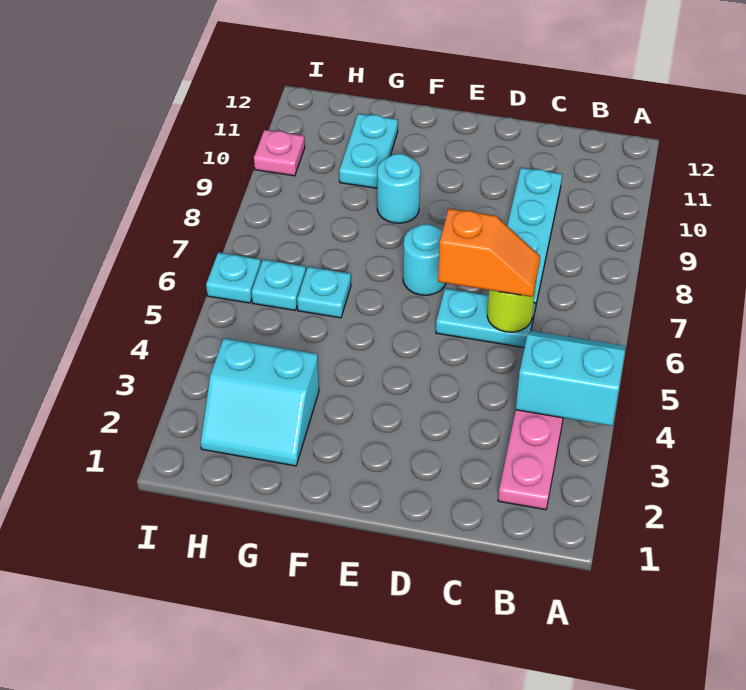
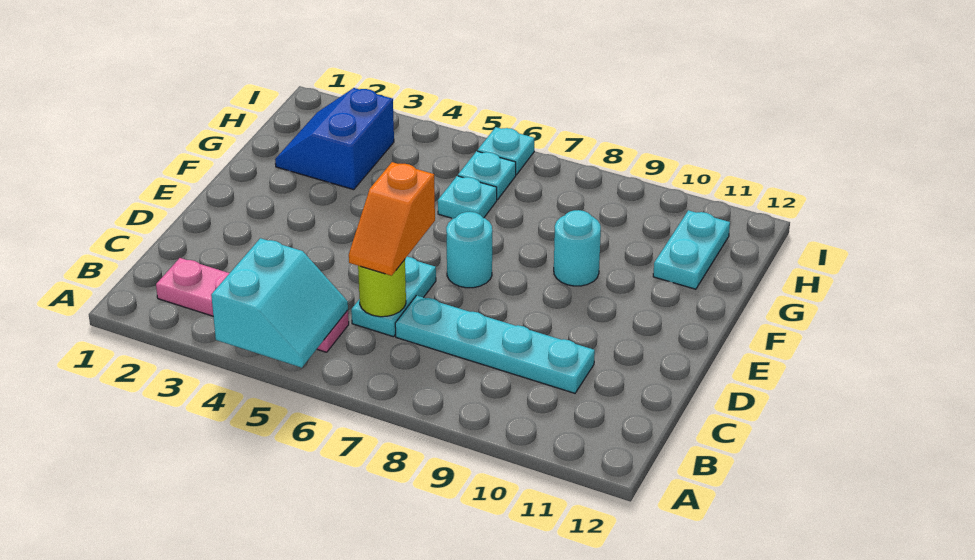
cyan slope G2:H3 level 1 top 3 -> blue slope G2:H3 level 1 top 3
cyan plate G10:G11 level 1 -> cyan plate G11:H11 level 1
pink plate I10 level 1 -> none

